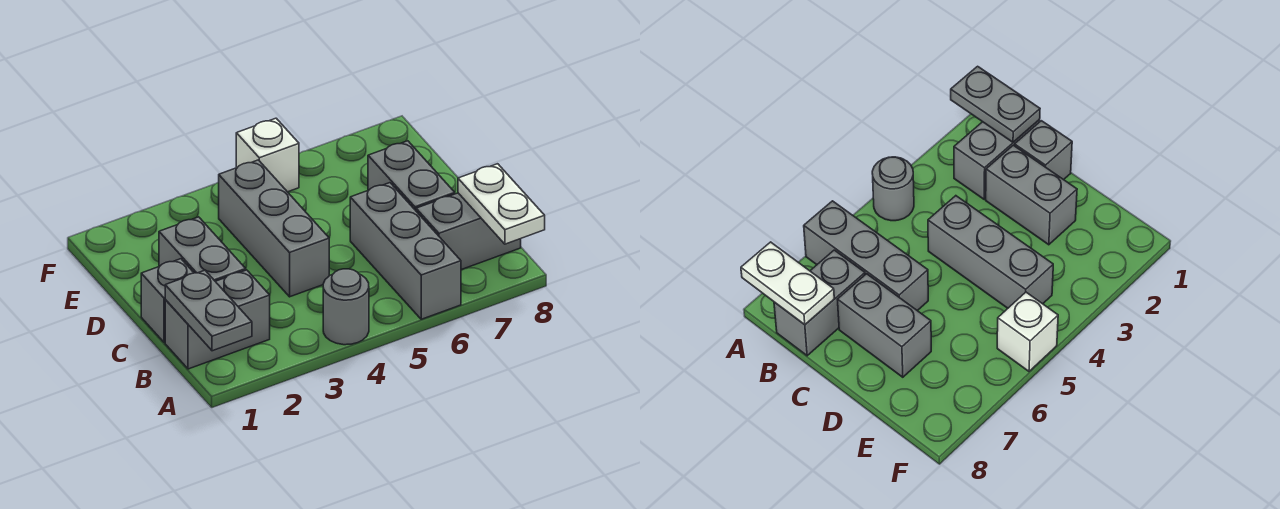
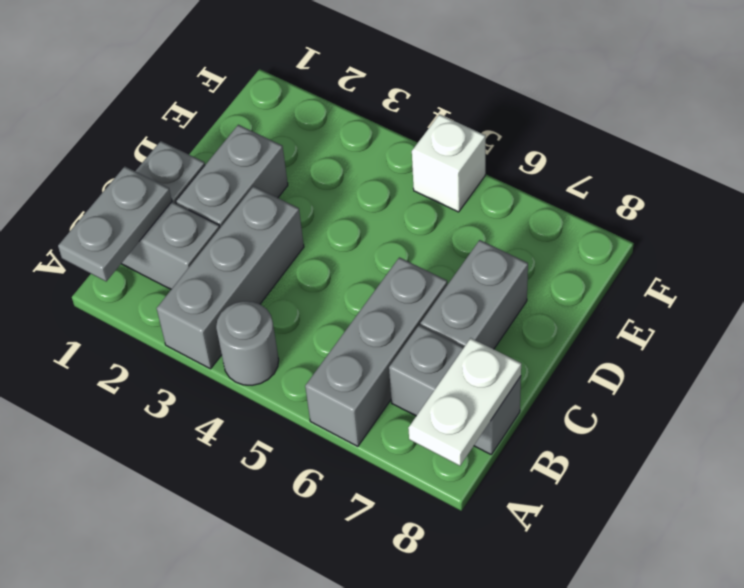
grey brick C4:E4 level 1 -> grey brick A3:C3 level 1

